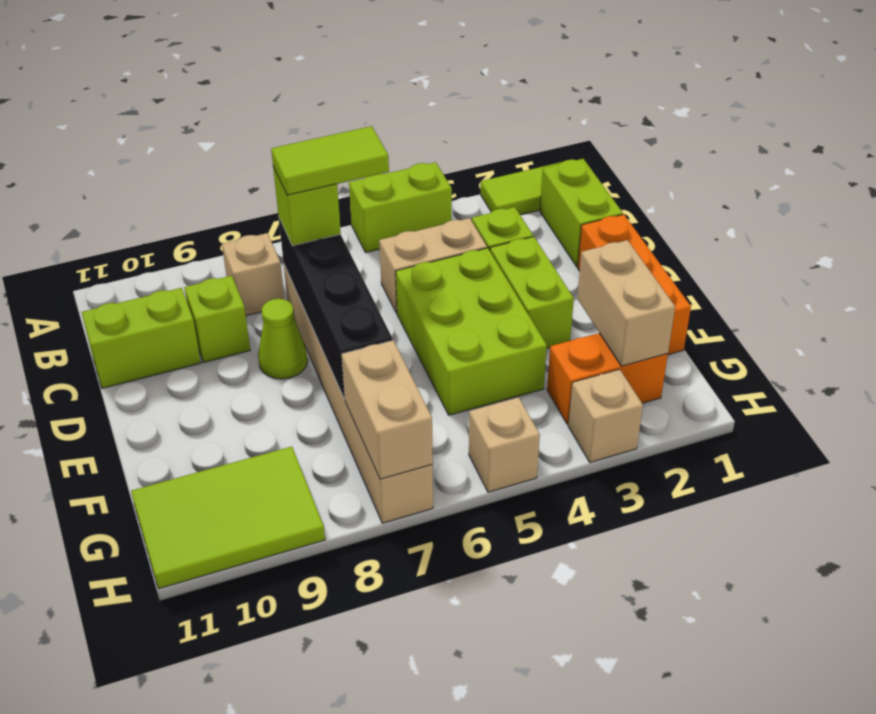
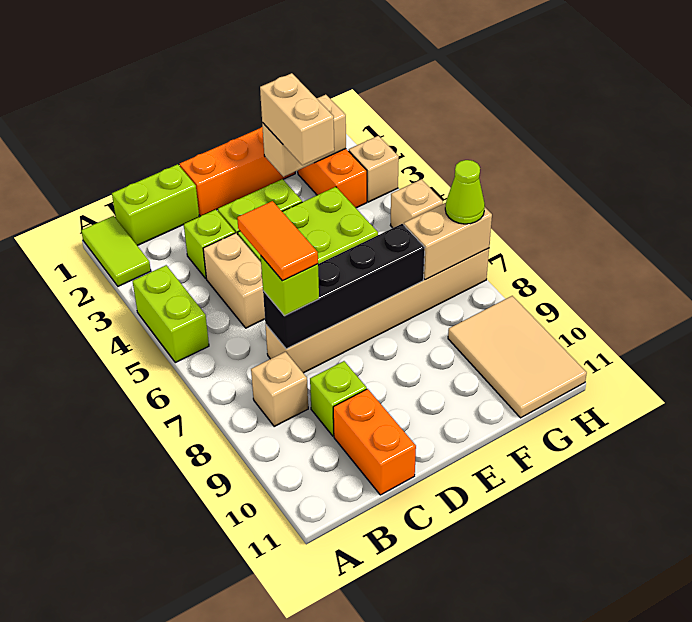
lime tile C6:C7 level 4 -> orange tile C6:C7 level 4
lime brick C10:C11 level 1 -> orange brick C10:C11 level 1
lime cone D8 level 1 -> lime cone H7 level 3
none -> tan brick F2:F3 level 3
lime tile G9:H11 level 1 -> tan tile G9:H11 level 1

